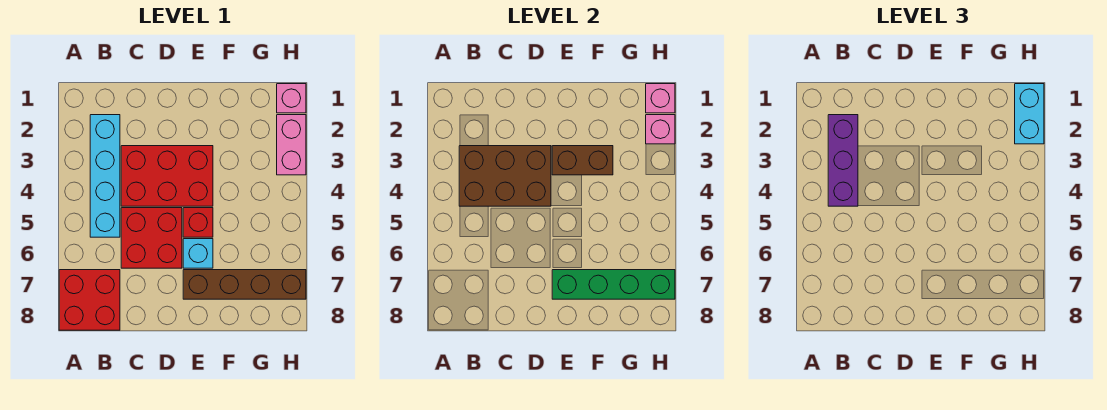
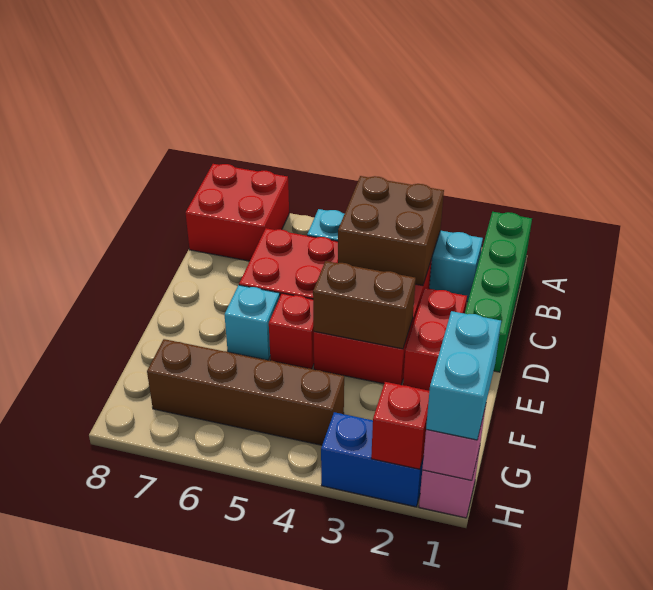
purple brick B2:B4 level 3 -> none
brown brick B3:D4 level 2 -> brown brick B3:C4 level 2
none -> red brick D2:E2 level 1
brown brick E3:F3 level 2 -> brown brick E3:E4 level 2
brown brick E7:H7 level 1 -> brown brick G4:G7 level 1
green brick E7:H7 level 2 -> green brick A1:D1 level 1
cyan brick H1:H2 level 3 -> cyan brick G1:H1 level 3
pink brick H2:H3 level 1 -> blue brick H2:H3 level 1
pink brick H2 level 2 -> red brick H2 level 2

